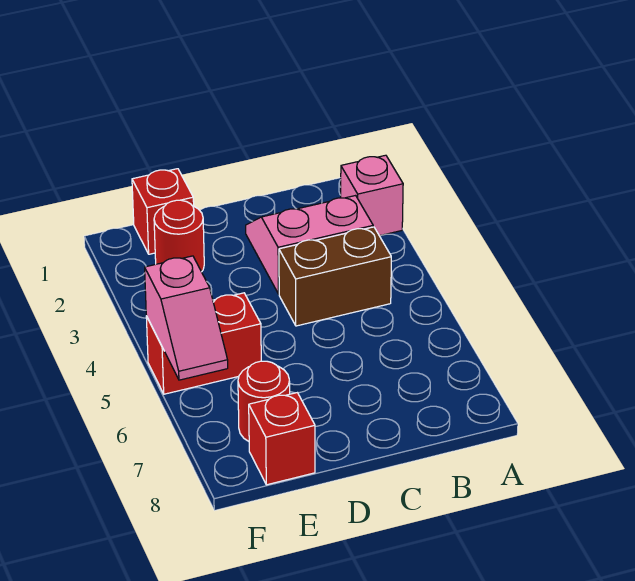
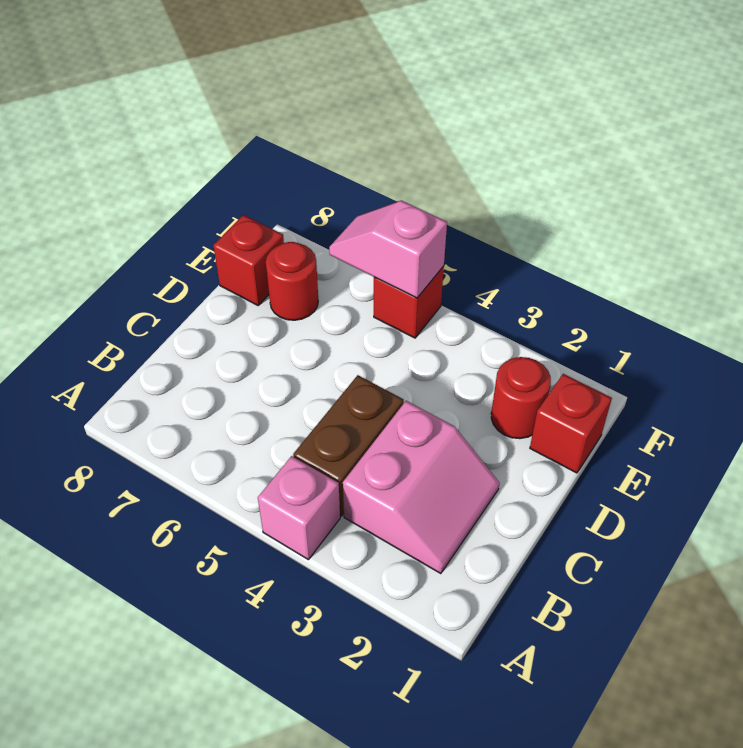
pink brick A2 level 1 -> pink brick A4 level 1
red brick E5:F5 level 1 -> red brick F5 level 1

